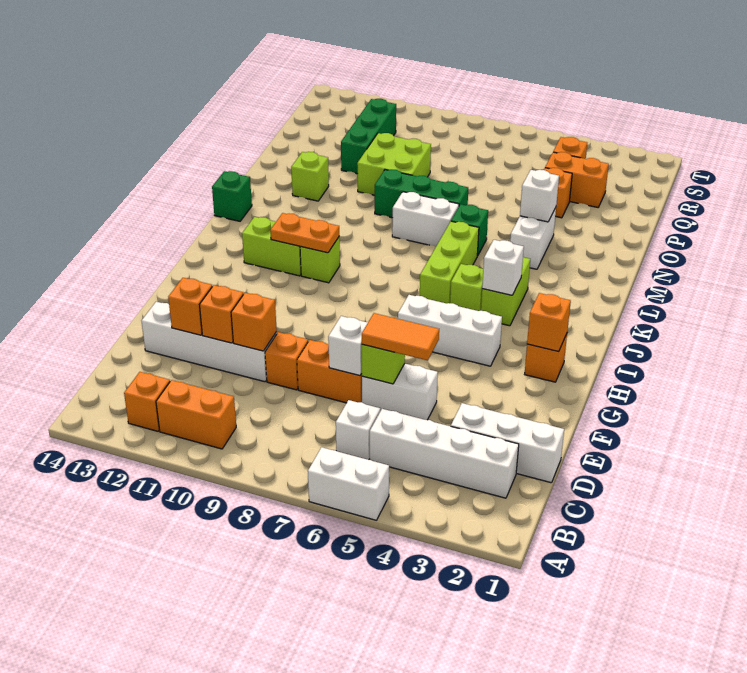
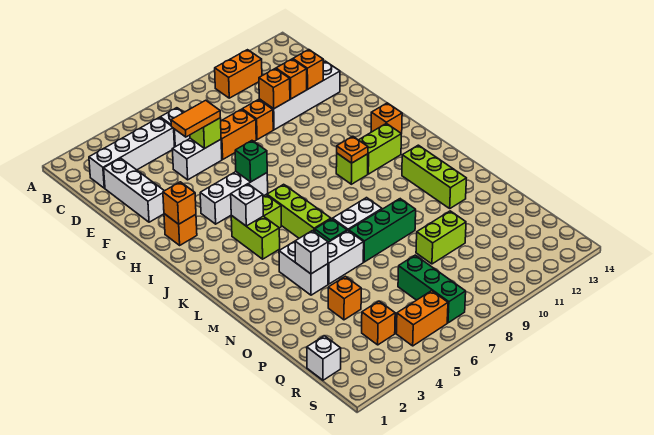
white brick A5:A6 level 1 -> white brick N5:N6 level 1
orange brick B12 level 1 -> orange brick I13 level 1
white brick D1:D3 level 1 -> white brick D2:F2 level 1
white brick E7 level 2 -> white brick R1 level 1
orange plate J10:J11 level 2 -> orange plate J10 level 2
green brick L14 level 1 -> green brick H6 level 2
lime brick N12 level 1 -> lime brick L12:N12 level 1
lime brick O9:P10 level 1 -> lime brick P9:P10 level 1
green brick P11:R11 level 1 -> green brick Q7:S7 level 1
orange brick Q3:Q4 level 1 -> orange brick S5:S6 level 1

